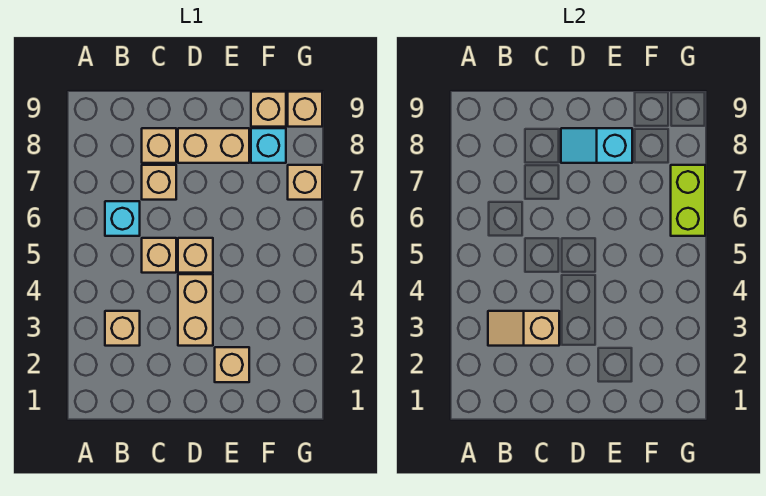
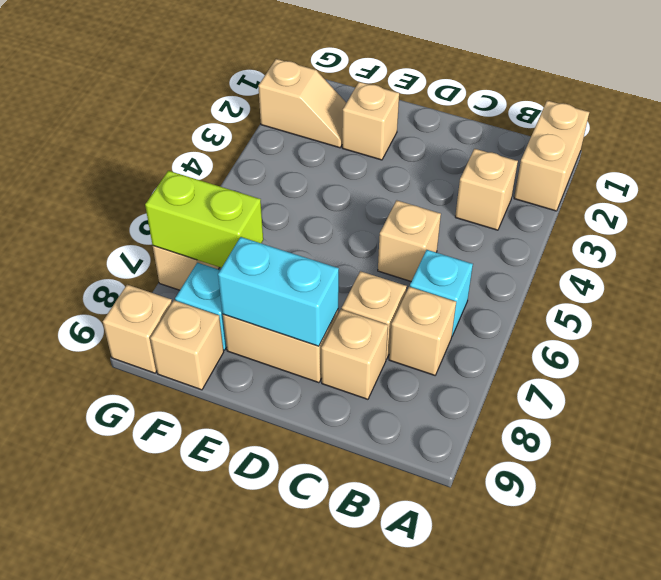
tan slope B3:C3 level 2 top C -> tan slope F2:G2 level 1 top G
tan brick D3:D4 level 1 -> tan brick A1:A2 level 1
tan brick D5 level 1 -> tan brick B7 level 1
cyan slope D8:E8 level 2 top E -> cyan brick D8:E8 level 2
lime brick G6:G7 level 2 -> lime brick F7:G7 level 2

